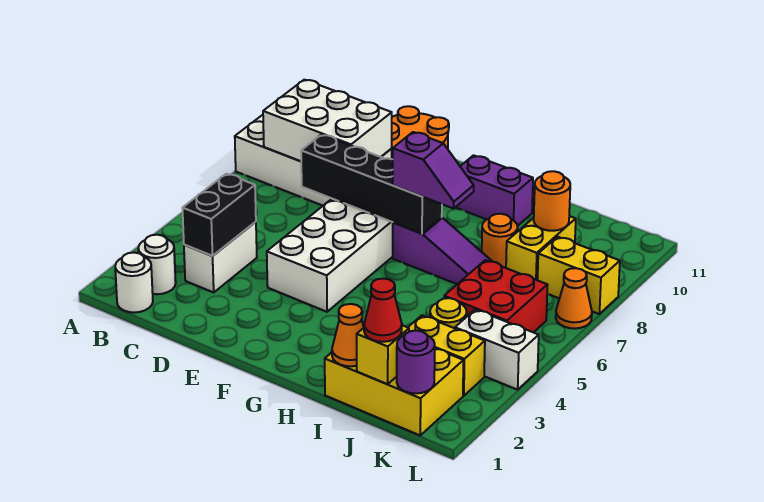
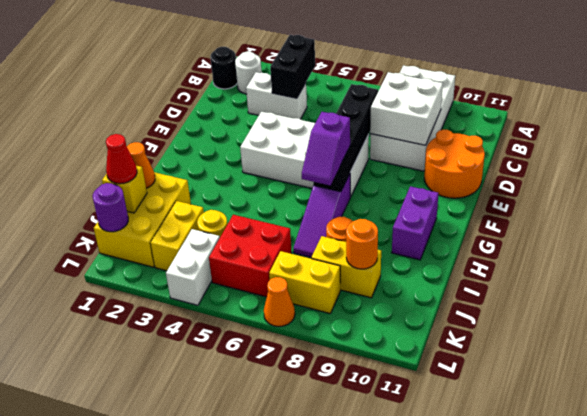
white round brick B1 level 1 -> black round brick B1 level 1
white brick B8:D9 level 2 -> white brick C8:D9 level 2
black brick C3:C4 level 2 -> black brick B4:C4 level 2
yellow brick K8:L8 level 1 -> yellow brick K7:K8 level 1

